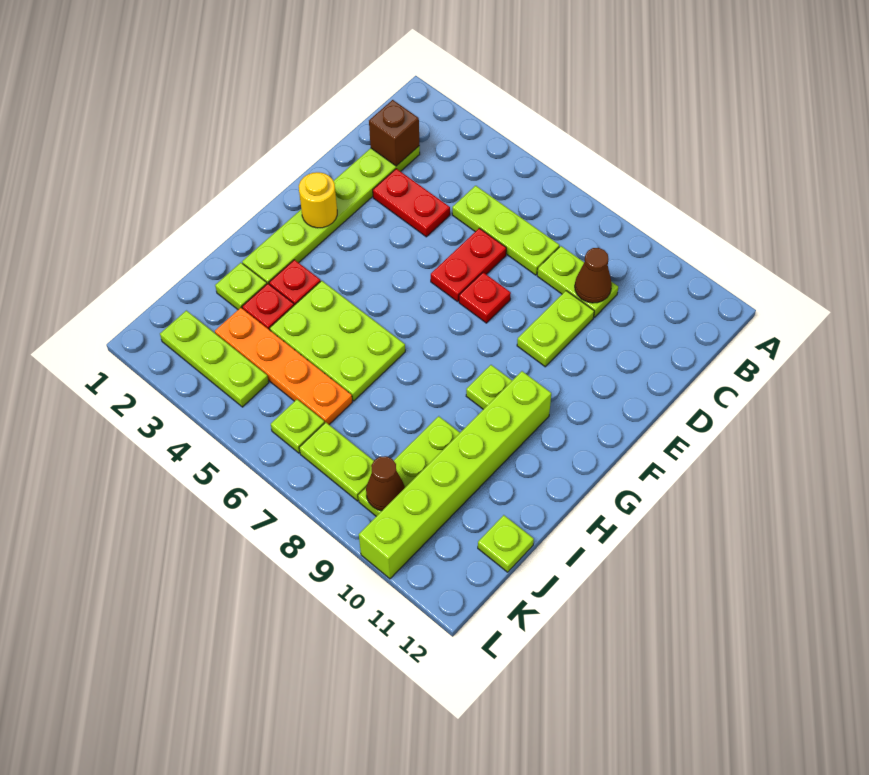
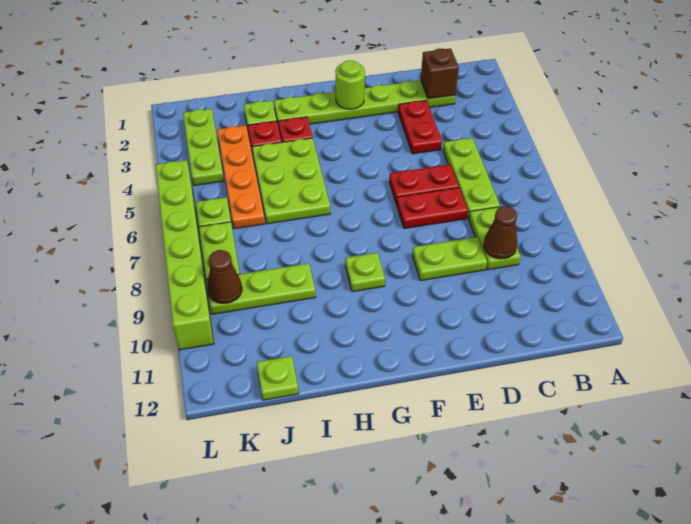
red plate E7 level 1 -> red plate D7:E7 level 1
yellow round brick F2 level 2 -> lime round brick F2 level 2
lime brick G10:L10 level 1 -> lime brick L5:L10 level 1

